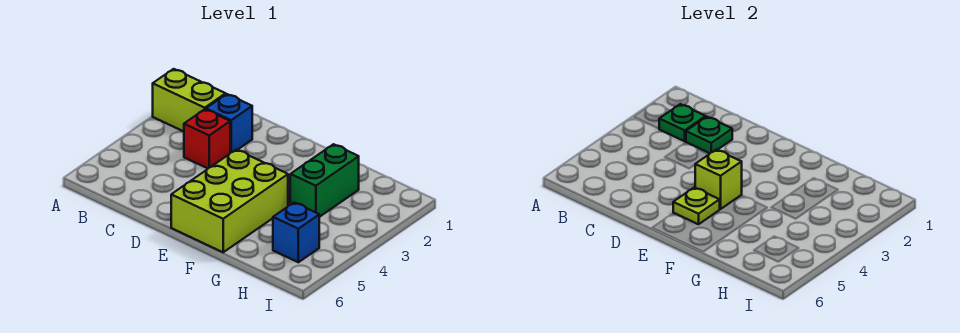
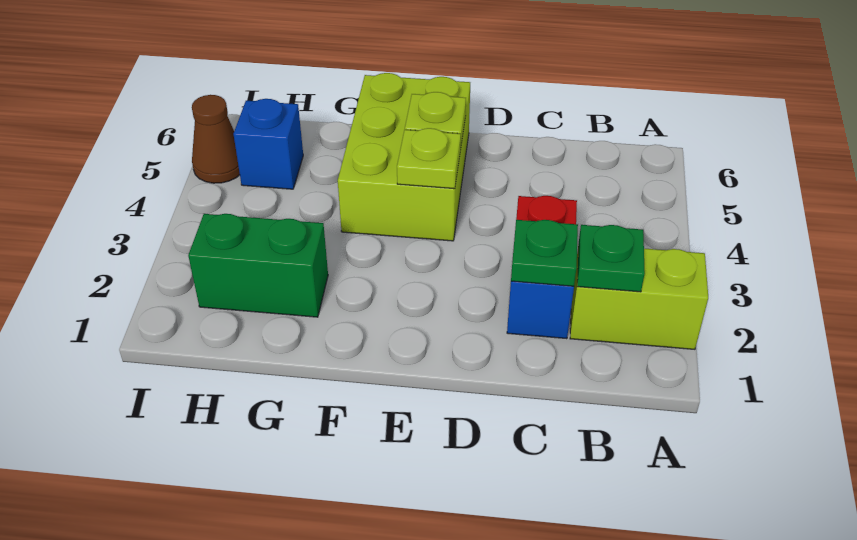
lime brick E4 level 2 -> lime plate E4 level 2
green brick G2:G3 level 1 -> green brick G2:H2 level 1
none -> brown cone I5 level 1

